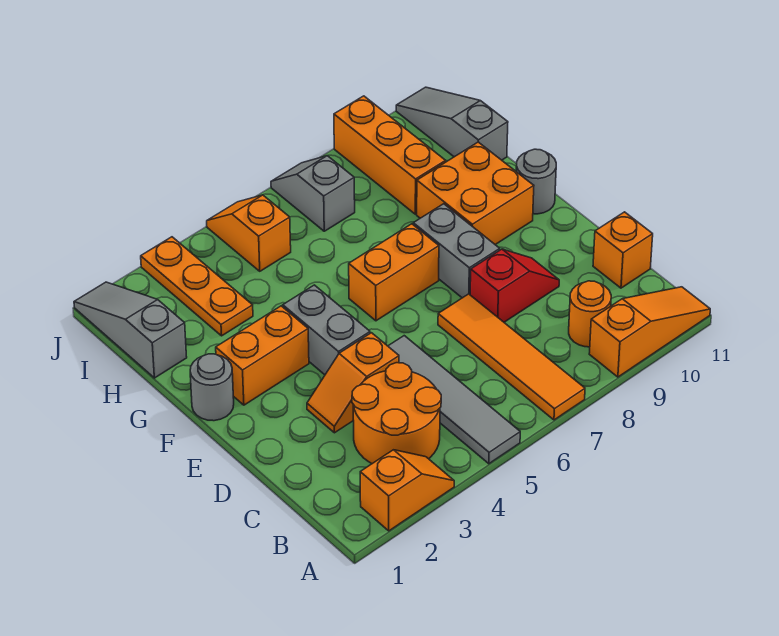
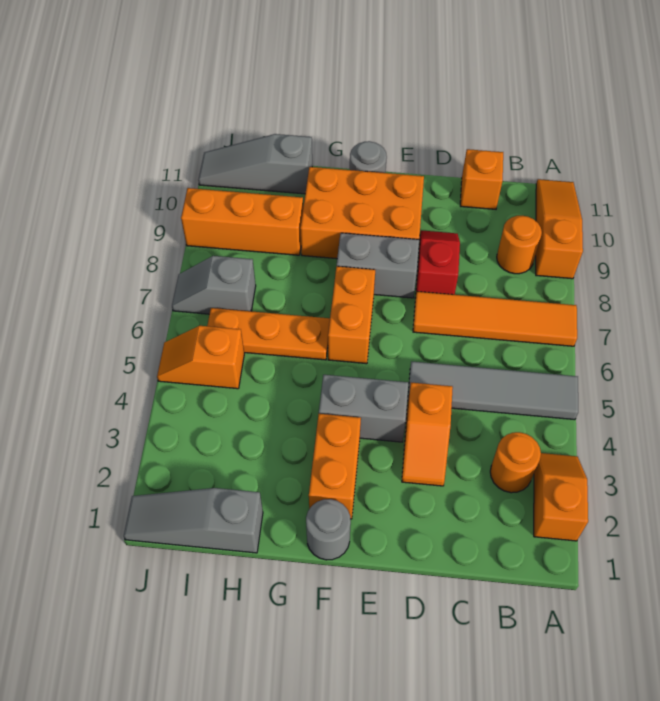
orange round brick B3:C4 level 1 -> orange round brick B3 level 1
orange brick F9:G10 level 1 -> orange brick E9:G10 level 1
orange plate H3:J3 level 1 -> orange plate G6:I6 level 1

